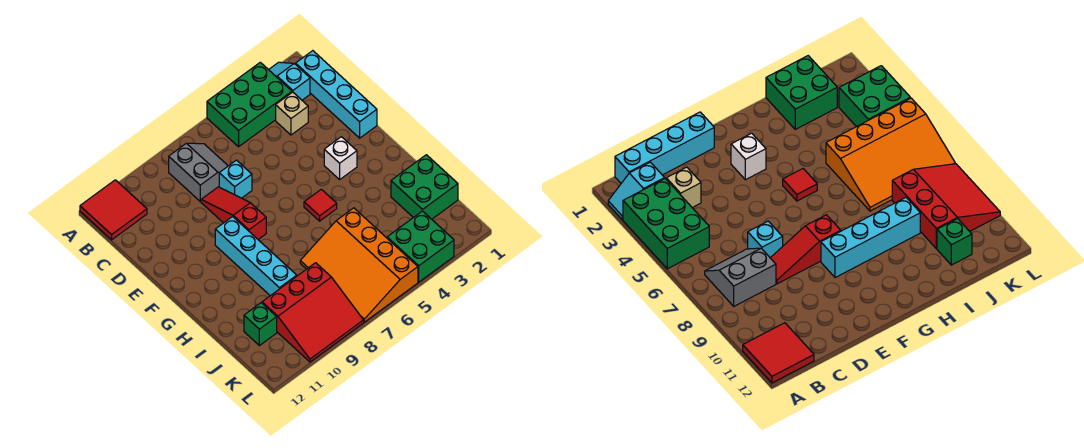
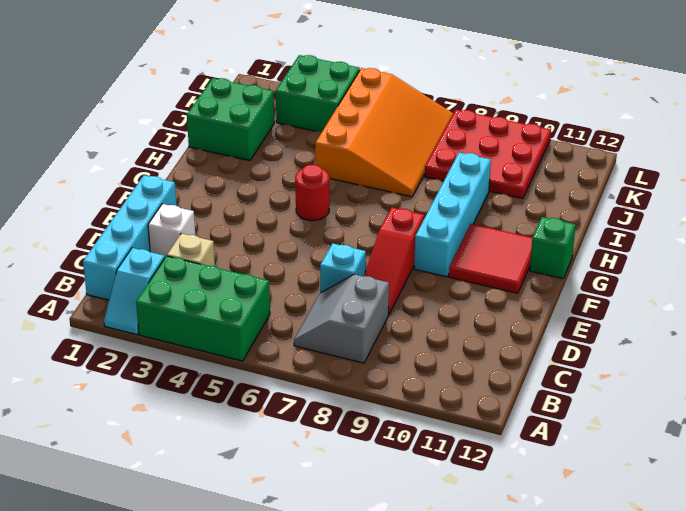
red tile A11:B12 level 1 -> red tile F10:G11 level 1
white brick F3 level 1 -> white brick D2 level 1
red tile G5 level 1 -> red round brick G5 level 1
red slope J8:L10 level 1 top J -> red plate J8:L10 level 1
green brick J11 level 1 -> green brick G12 level 1

